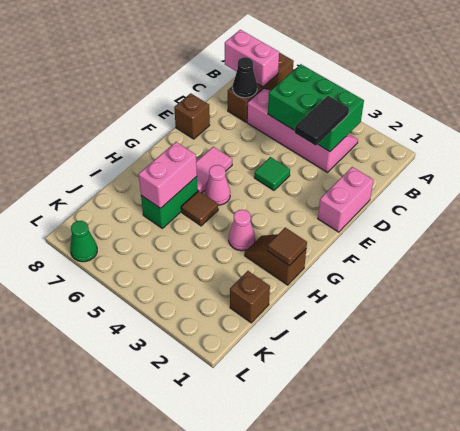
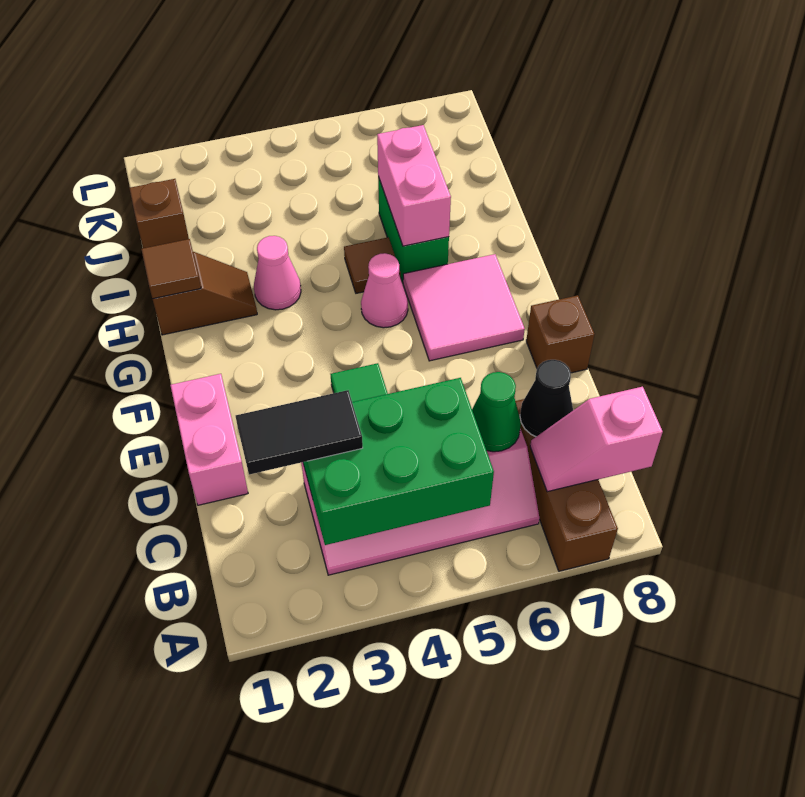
pink brick B7:B8 level 2 -> pink slope B7:B8 level 2 top 8
black tile C3:D3 level 3 -> black tile C2:C3 level 3
pink tile F6:G6 level 1 -> pink tile F6:G7 level 1
green cone L7 level 1 -> green cone C6 level 2

